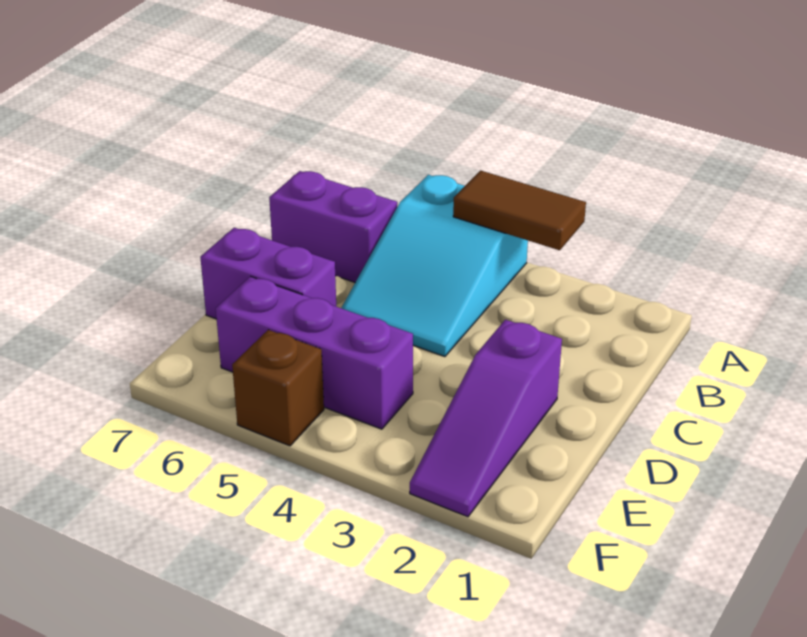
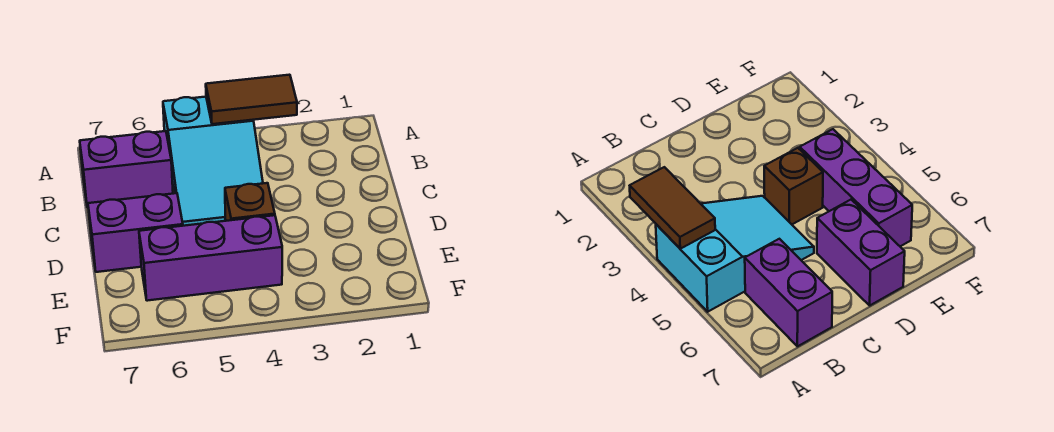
purple slope D2:F2 level 1 top D -> none
brown brick F5 level 1 -> brown brick D4 level 1

